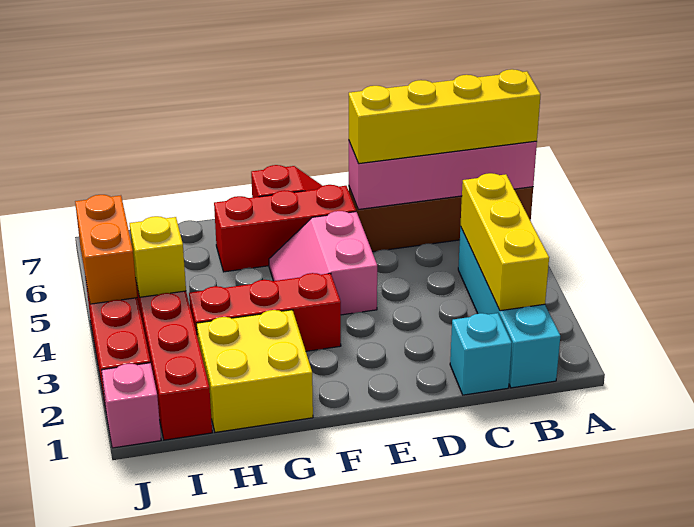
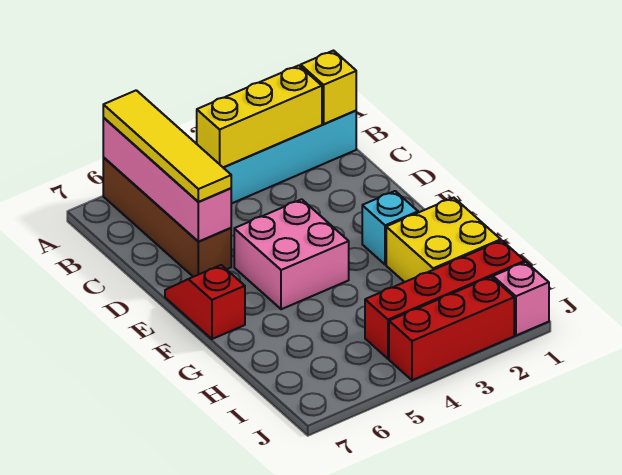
yellow brick A6:D6 level 3 -> yellow tile A6:D6 level 3
cyan brick C1 level 1 -> cyan brick F2 level 1
pink slope E4:F5 level 1 top E -> pink brick E4:F5 level 1
red brick E6:G6 level 1 -> none
red brick F3:H3 level 1 -> none
yellow brick I4 level 2 -> yellow brick B1 level 2
orange brick J4:J5 level 2 -> none

